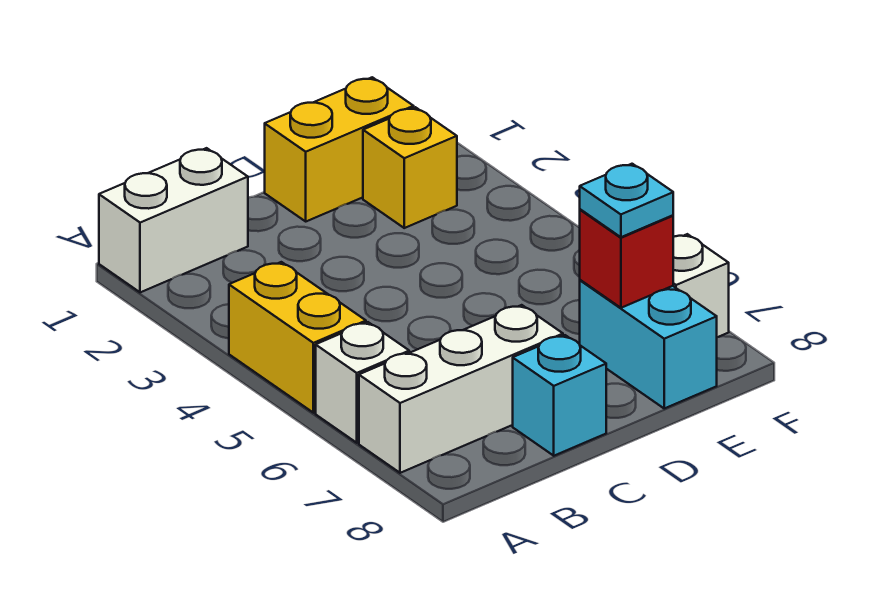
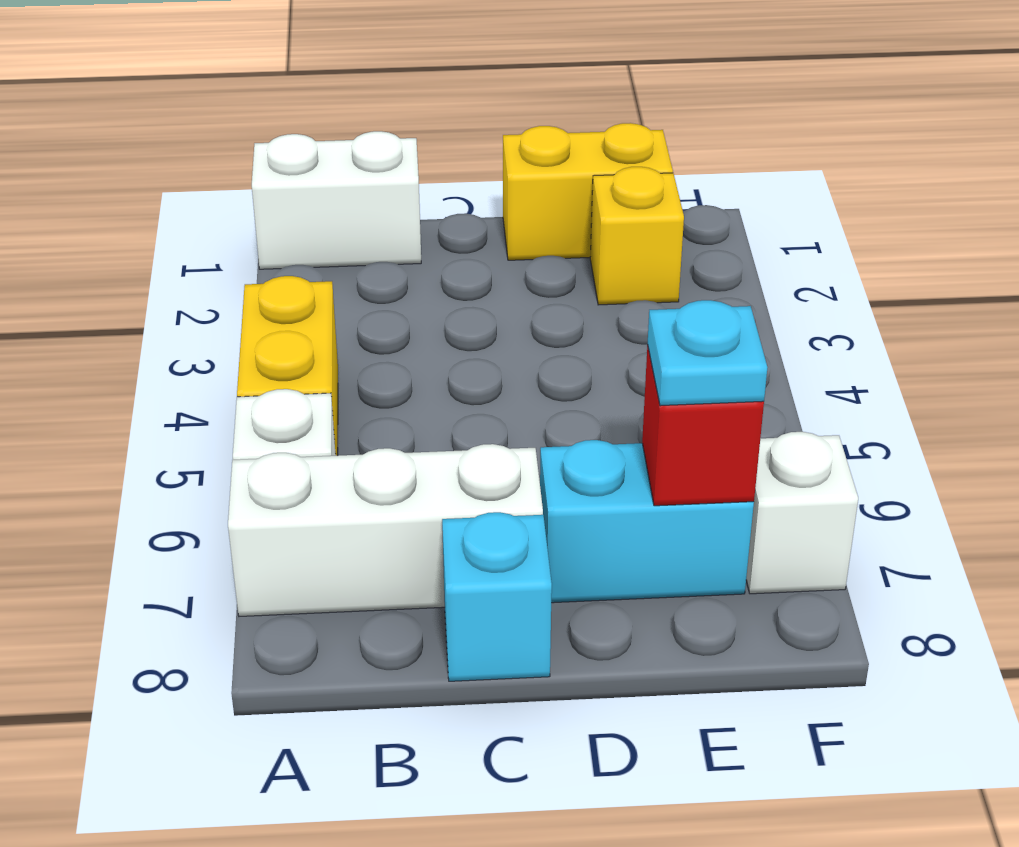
cyan brick E7:E8 level 1 -> cyan brick D7:E7 level 1

